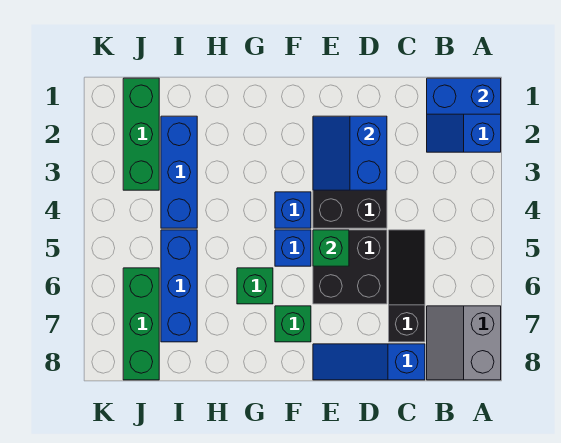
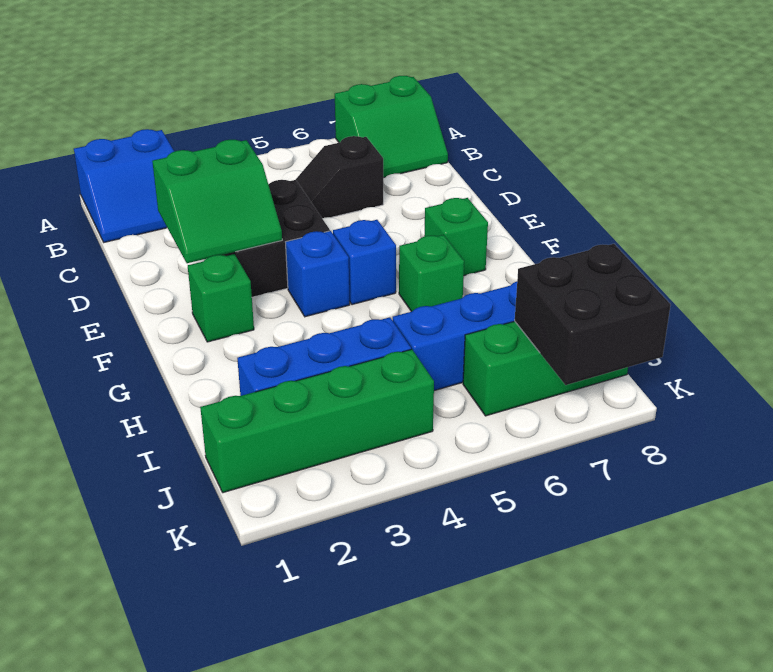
blue brick A1:B1 level 2 -> none
grey slope A7:B8 level 1 top A -> green slope A7:B8 level 1 top A
black slope C5:C7 level 1 top 7 -> black slope C5:C6 level 1 top 6
blue slope C8:E8 level 1 top C -> none
blue slope D2:E3 level 2 top D -> green slope D2:E3 level 2 top D
black brick D5:E6 level 1 -> black brick J7:K8 level 2
green brick E5 level 2 -> green brick F2 level 1
green brick J1:J3 level 1 -> green brick J1:J4 level 1

